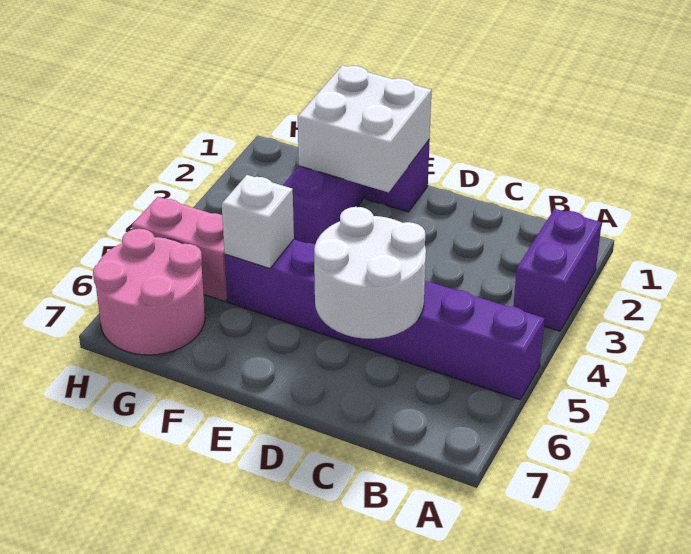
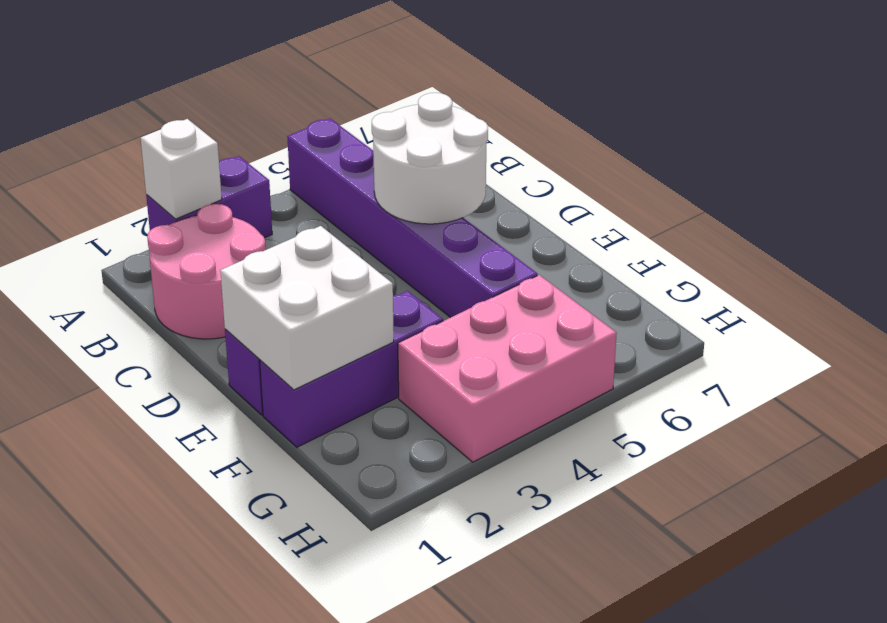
white brick F5 level 2 -> white brick A2 level 2
pink brick G5:H5 level 1 -> pink brick G3:H5 level 1
pink round brick G6:H7 level 1 -> pink round brick B1:C2 level 1

